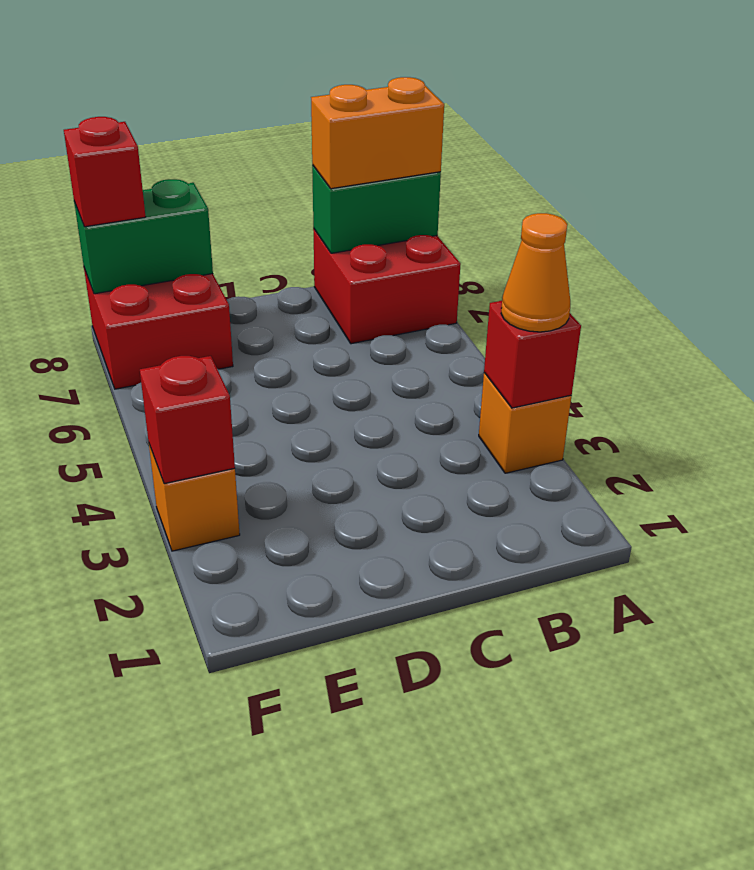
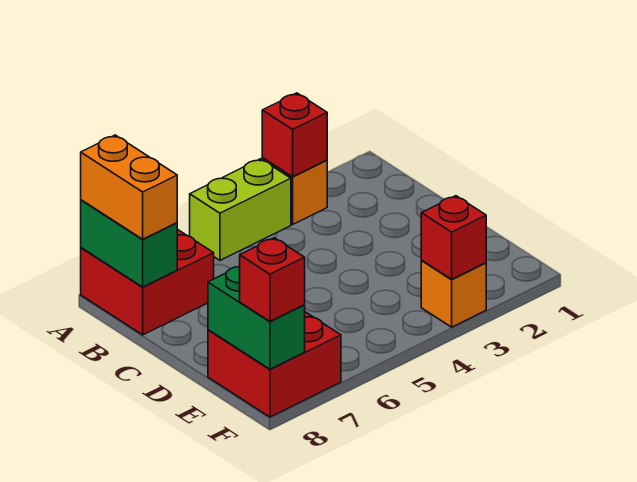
orange cone A3 level 3 -> none
none -> lime brick A4:A5 level 1

